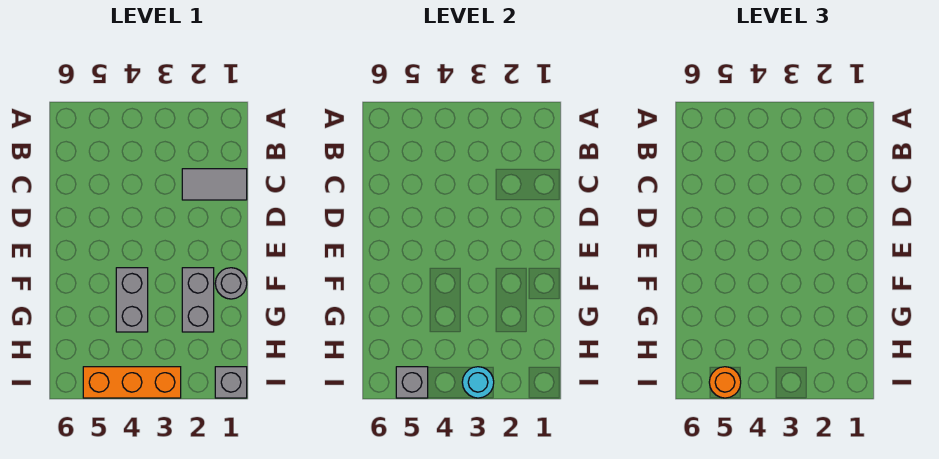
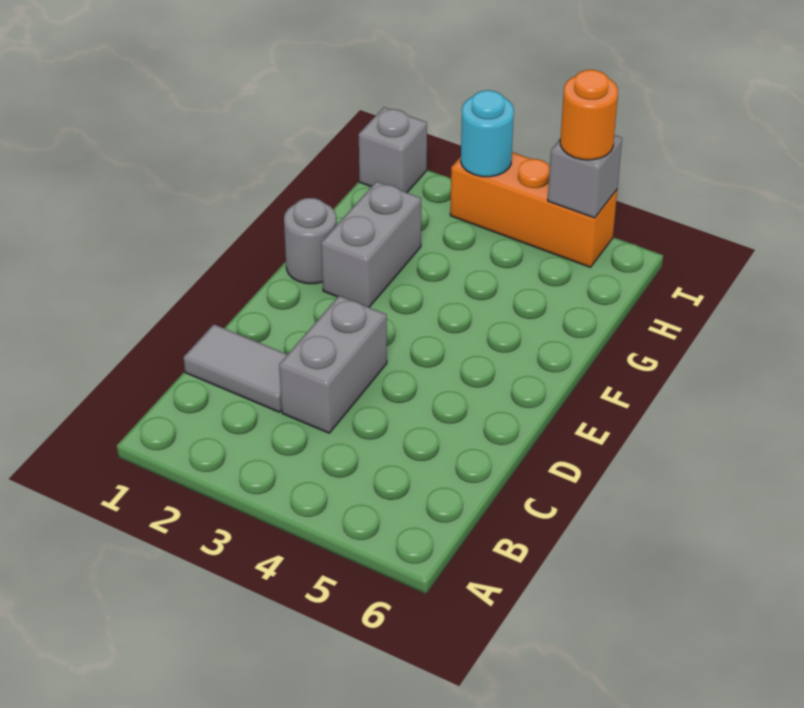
grey brick F4:G4 level 1 -> grey brick C3:D3 level 1

